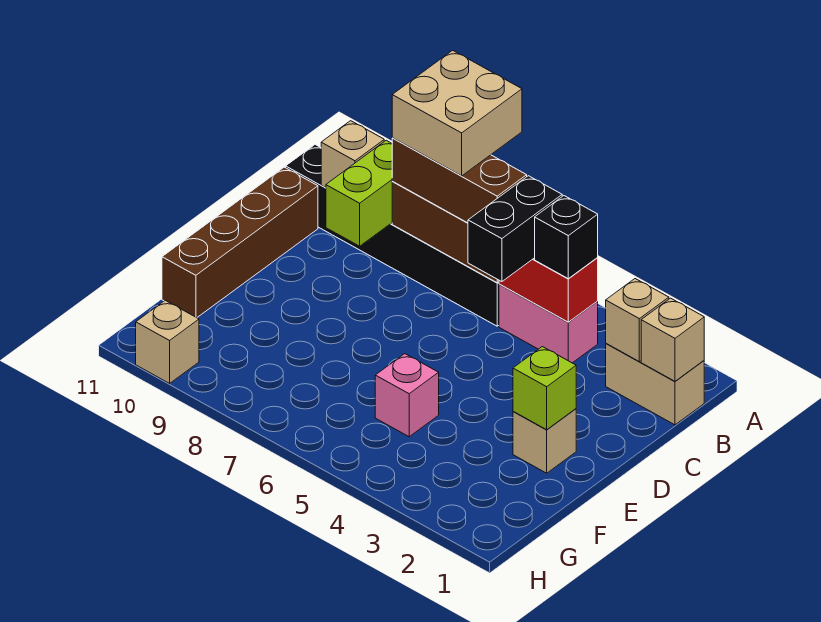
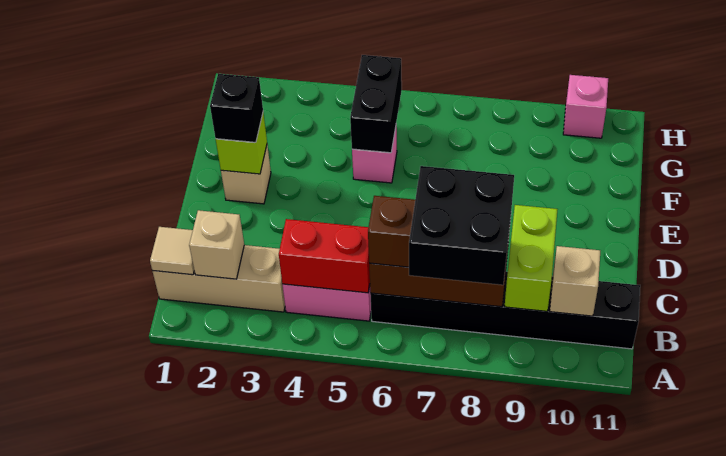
tan brick A7:B8 level 4 -> black brick A7:B8 level 4
tan brick B1:B2 level 1 -> tan brick B1:B3 level 1
tan brick B1 level 2 -> tan tile B1 level 2
black brick B4 level 3 -> black brick E2 level 3
black brick B5:C5 level 3 -> black brick F5:G5 level 2
brown brick C11:F11 level 1 -> none
tan brick H10 level 1 -> pink brick H10 level 1

